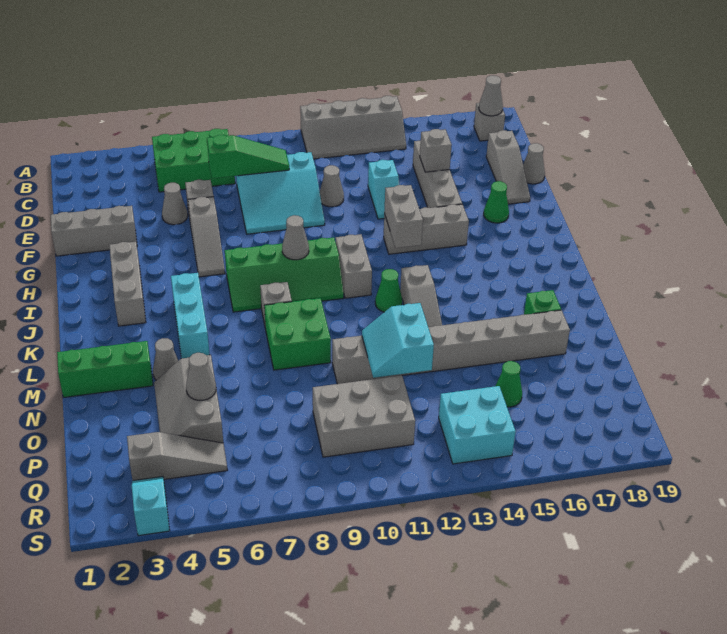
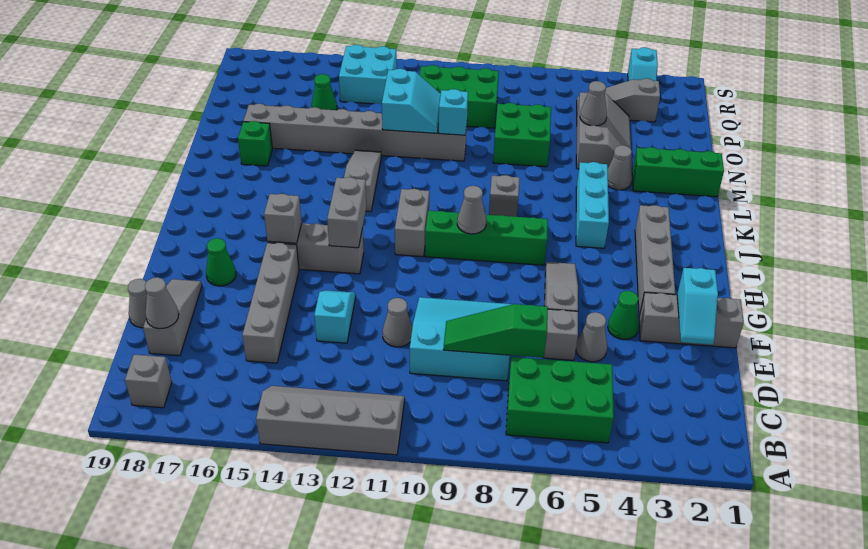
grey cone B18 level 2 -> grey cone D18 level 2
none -> cyan slope E2:F2 level 2 top F
grey brick E15 level 2 -> grey brick H15 level 2
grey brick H3:J3 level 1 -> grey brick G3:J3 level 1
green cone K12 level 1 -> green cone F4 level 1
green brick L8:M9 level 1 -> green brick N7:O8 level 1
none -> cyan brick N10 level 2
grey brick P9:Q11 level 1 -> green brick P9:Q11 level 1

